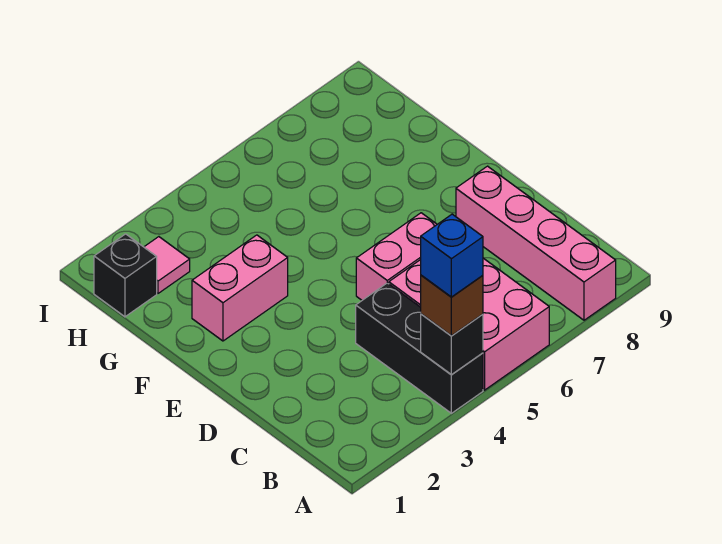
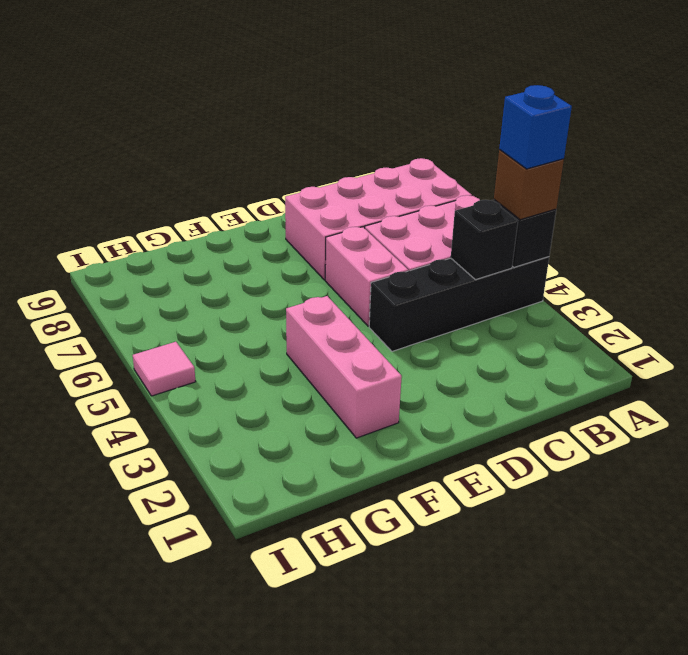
black brick A4:C4 level 1 -> black brick A4:D4 level 1
pink brick A8:D8 level 1 -> pink brick A7:D8 level 1
pink brick F2:F3 level 1 -> pink brick F2:F4 level 1
black brick H1 level 1 -> black brick B4 level 2
pink tile H2 level 1 -> pink tile I5 level 1

